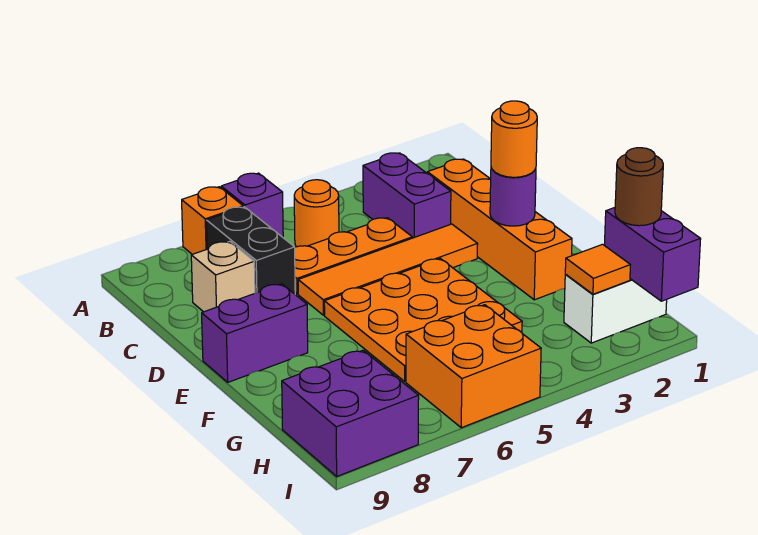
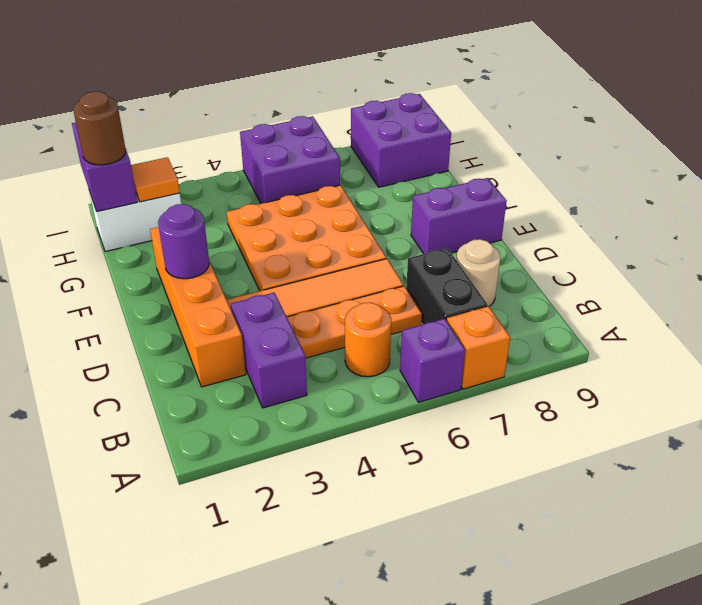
tan brick C8 level 1 -> tan round brick C8 level 1
orange round brick E2 level 3 -> none
orange brick H5:I6 level 1 -> purple brick H5:I6 level 1

